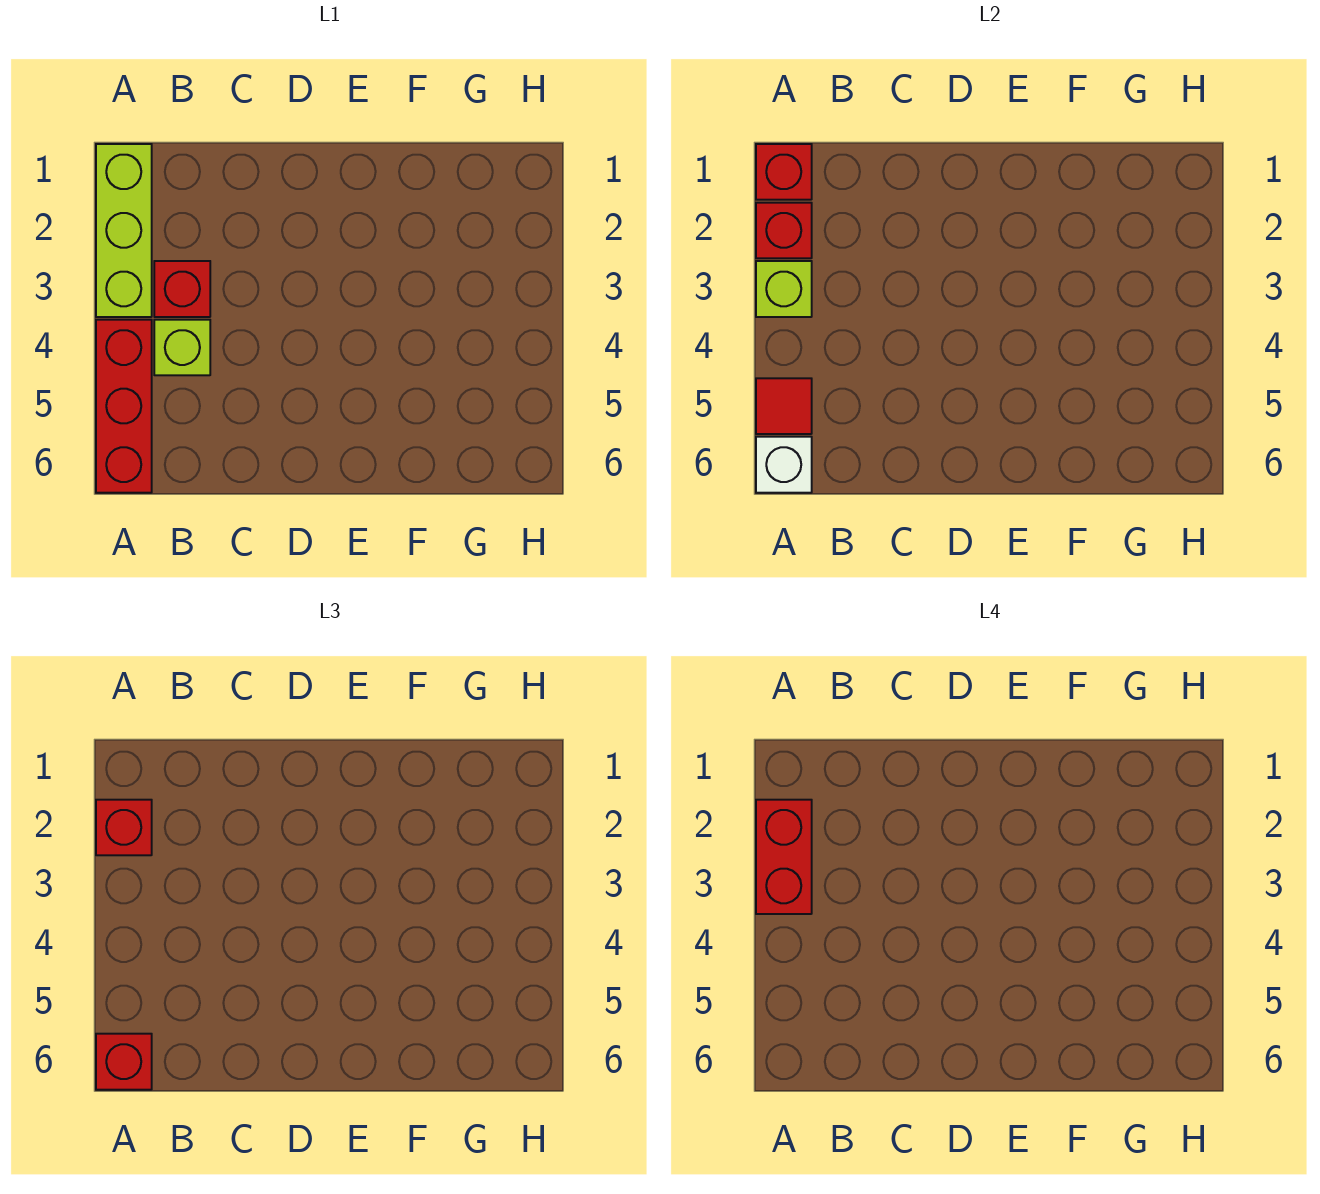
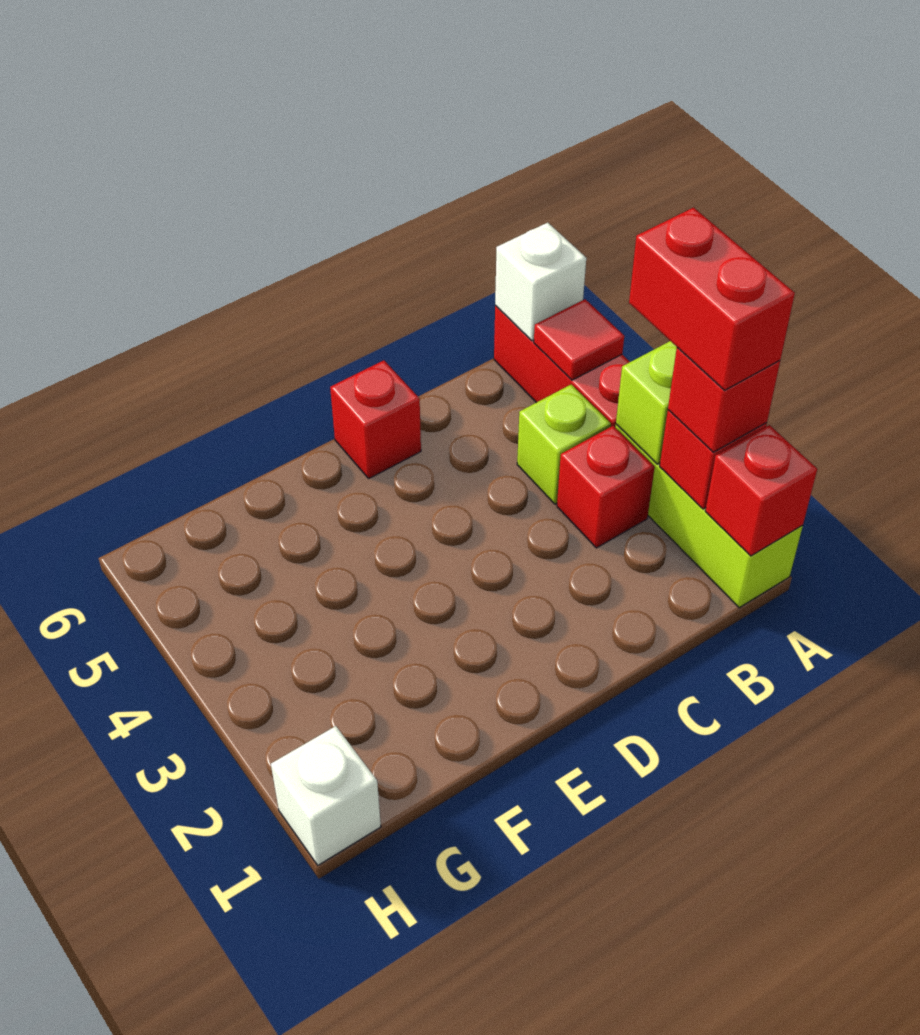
red brick A6 level 3 -> red brick D6 level 1
none -> white brick H1 level 1

